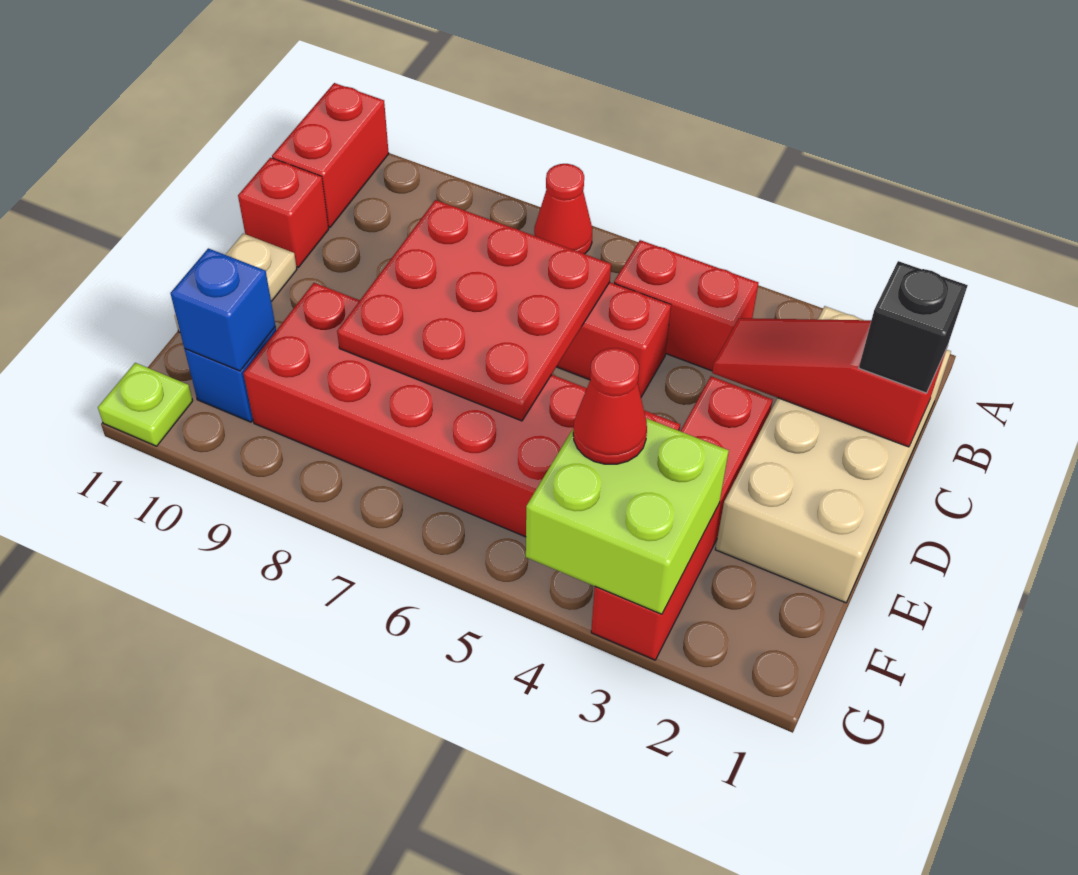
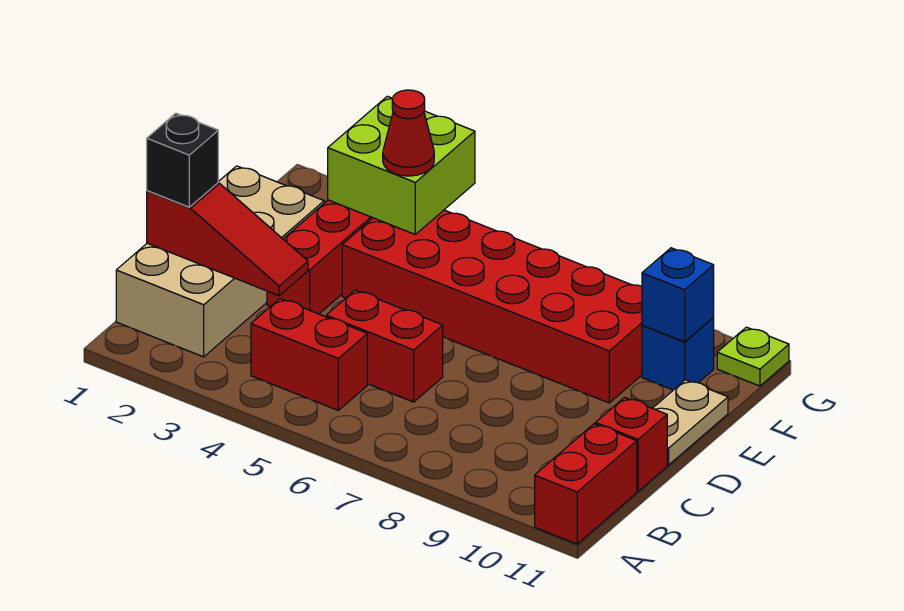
red cone A7 level 1 -> none
red plate C6:E8 level 2 -> none

